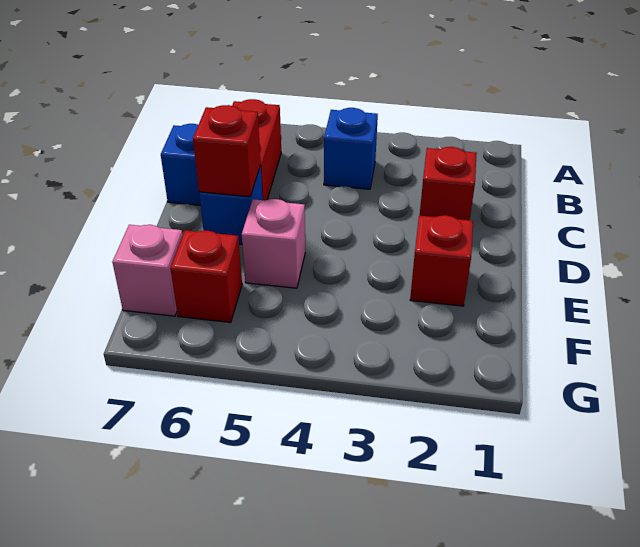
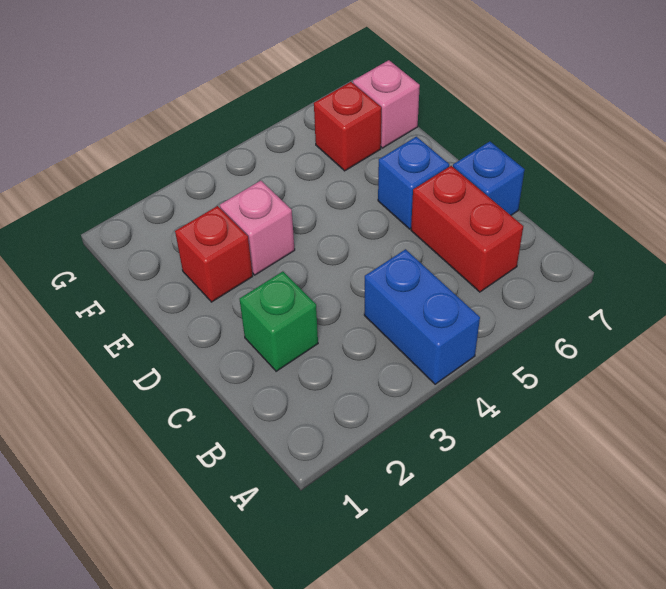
blue brick B4 level 1 -> blue brick A4:B4 level 1
red brick C2 level 1 -> green brick C2 level 1
red brick D6 level 2 -> none
pink brick E5 level 1 -> pink brick E3 level 1

